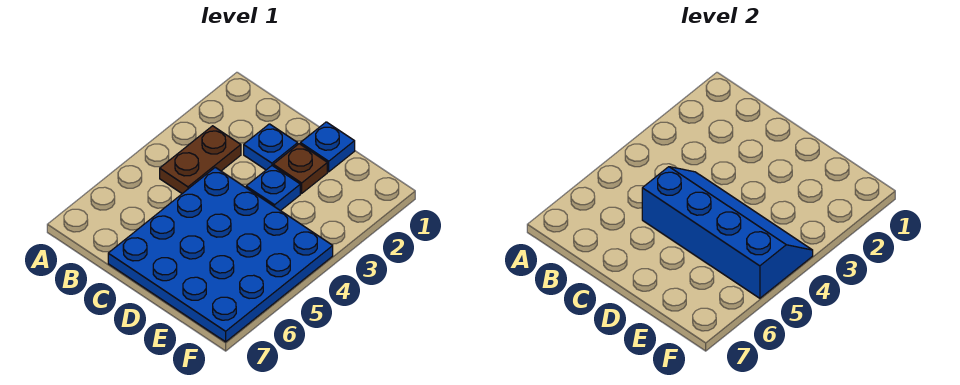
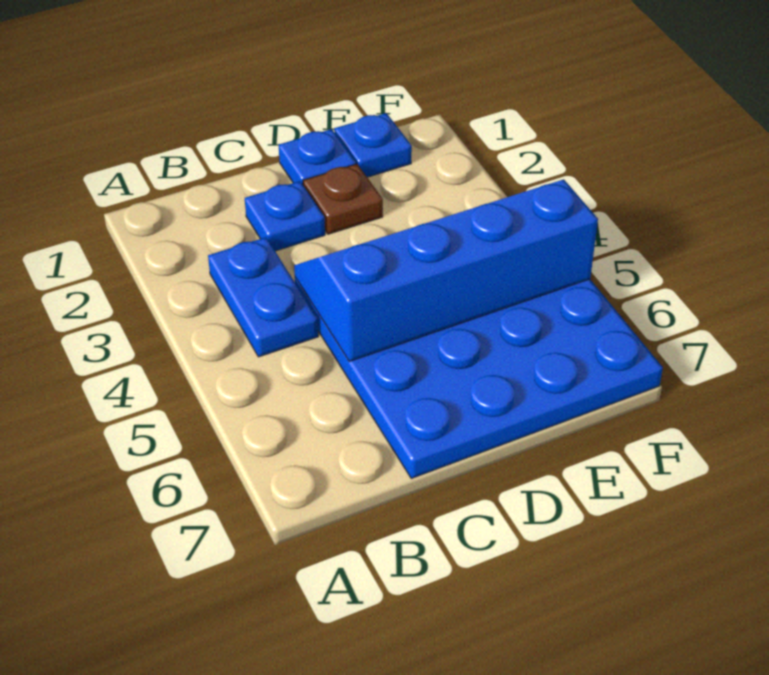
brown plate B3:B4 level 1 -> blue plate B3:B4 level 1
blue plate D3 level 1 -> blue plate E1 level 1

